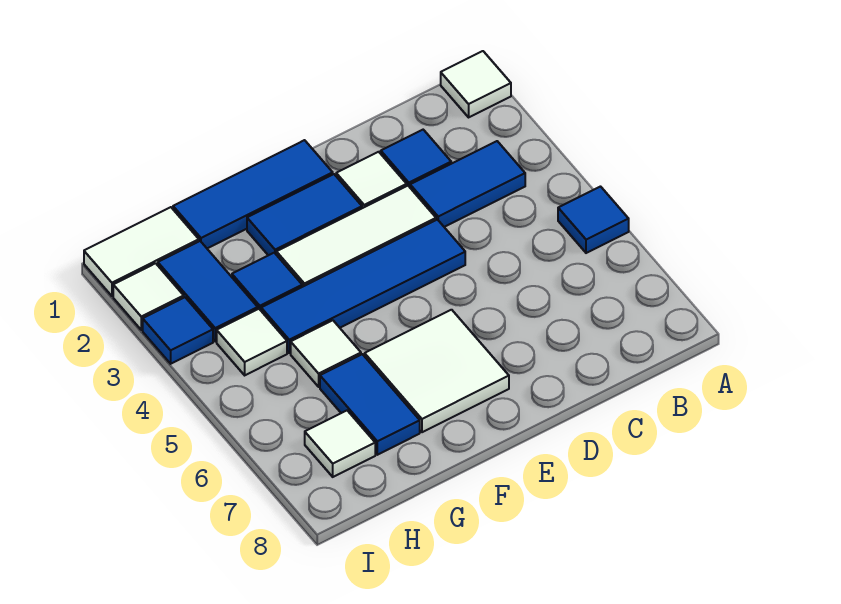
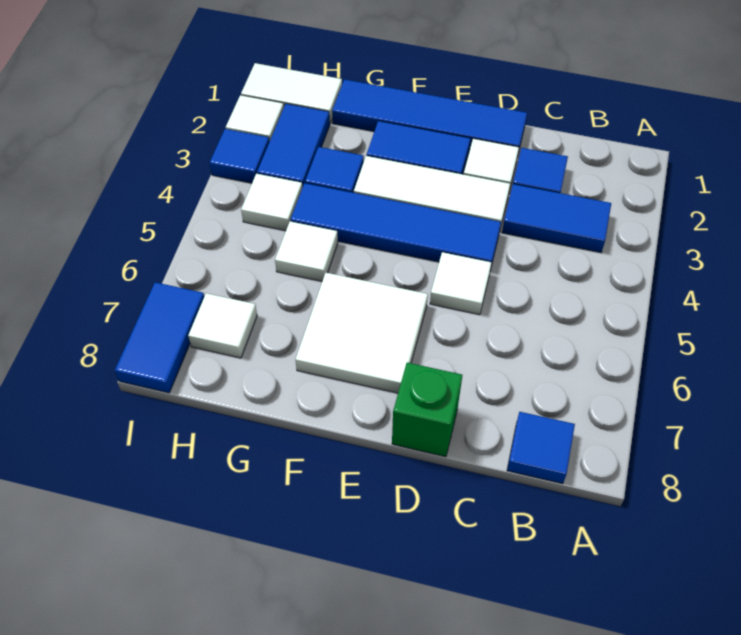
white tile A1 level 1 -> white tile D5 level 1
blue tile A5 level 1 -> blue tile B8 level 1
none -> green brick D8 level 1
blue tile E1:G1 level 1 -> blue tile D1:G1 level 1
blue tile G6:G7 level 1 -> blue tile I7:I8 level 1

